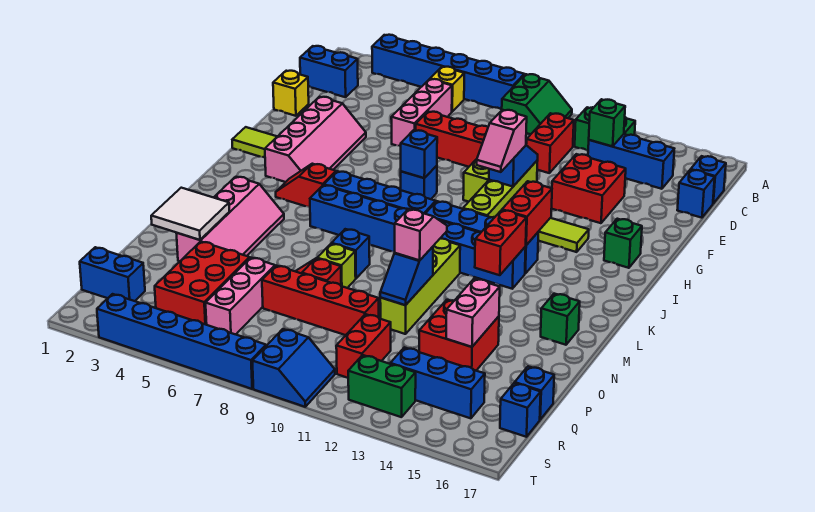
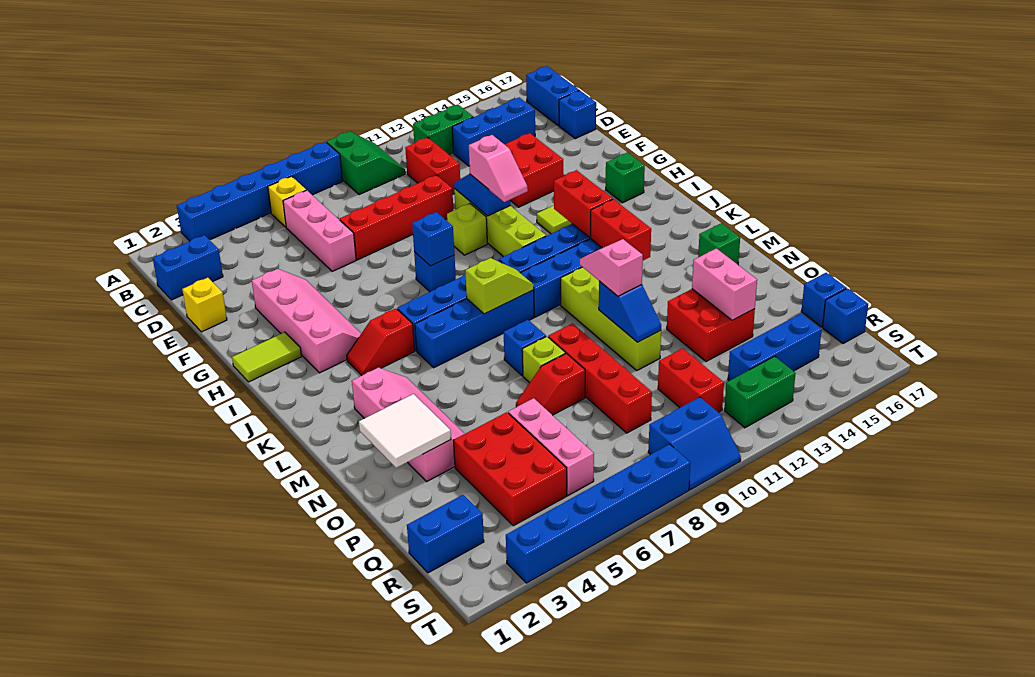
green brick C13 level 2 -> none
blue brick C17 level 1 -> blue brick B17:C17 level 1
none -> lime slope K8:K9 level 2 top 8
red brick P7:P10 level 1 -> red brick N9:Q9 level 1
blue slope S9:T10 level 1 top 9 -> blue slope S9:T10 level 1 top S

